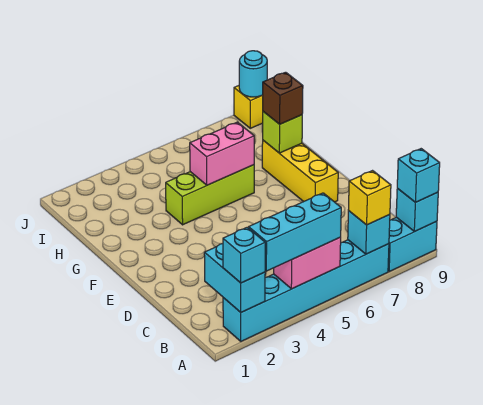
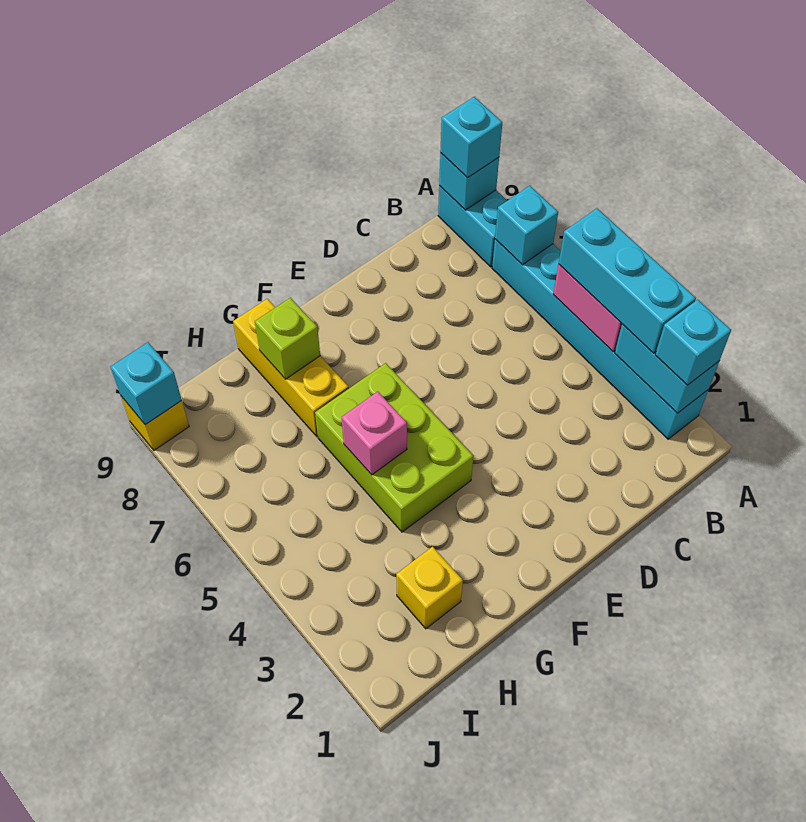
cyan brick A2:B2 level 2 -> cyan brick A2:A3 level 2
yellow brick A7 level 3 -> yellow brick H2 level 1
yellow brick E8:G8 level 1 -> yellow brick G7:G9 level 1
lime brick G4:G6 level 1 -> lime brick F4:G6 level 1
pink brick G5:G6 level 2 -> pink brick G5 level 2
brown brick G8 level 3 -> none
cyan round brick J9 level 2 -> cyan brick J9 level 2

